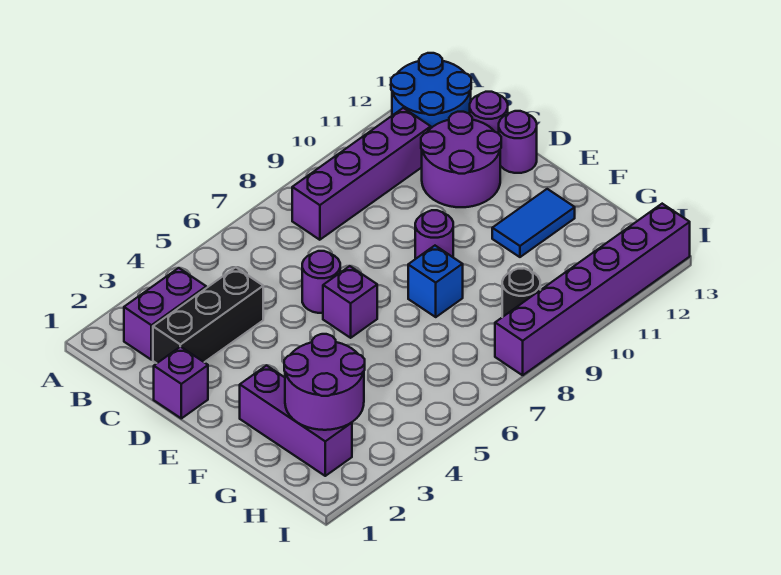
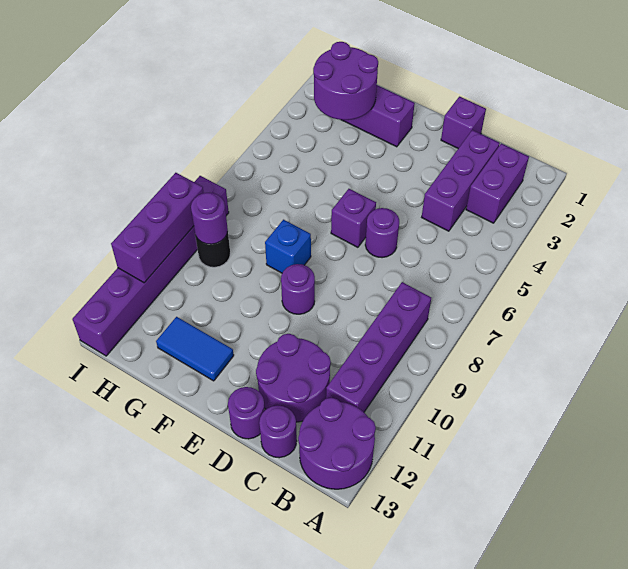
blue round brick A12:B13 level 1 -> purple round brick A12:B13 level 1
black brick C2:C4 level 1 -> purple brick C2:C4 level 1
blue tile F11:F12 level 1 -> blue tile F12:G12 level 1
none -> purple round brick H9 level 2
none -> purple brick I9:I11 level 2

